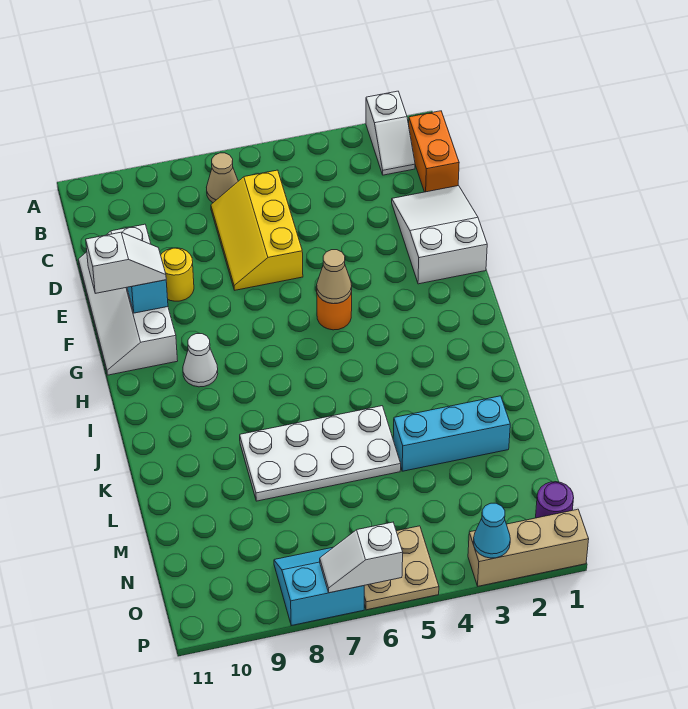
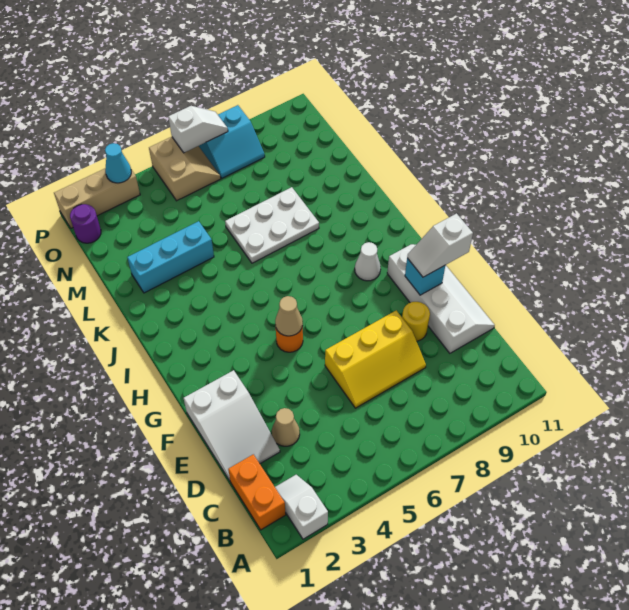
tan cone B7 level 1 -> tan cone D3 level 1
yellow slope C6:E7 level 1 top 6 -> yellow slope D6:E8 level 1 top E
white plate K5:L8 level 1 -> white plate K6:L8 level 1
tan plate O5:P6 level 1 -> tan slope O5:P6 level 1 top 5

